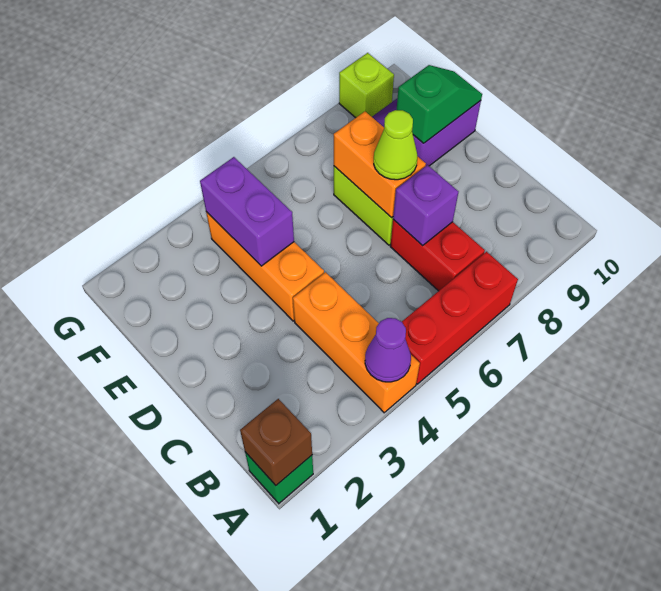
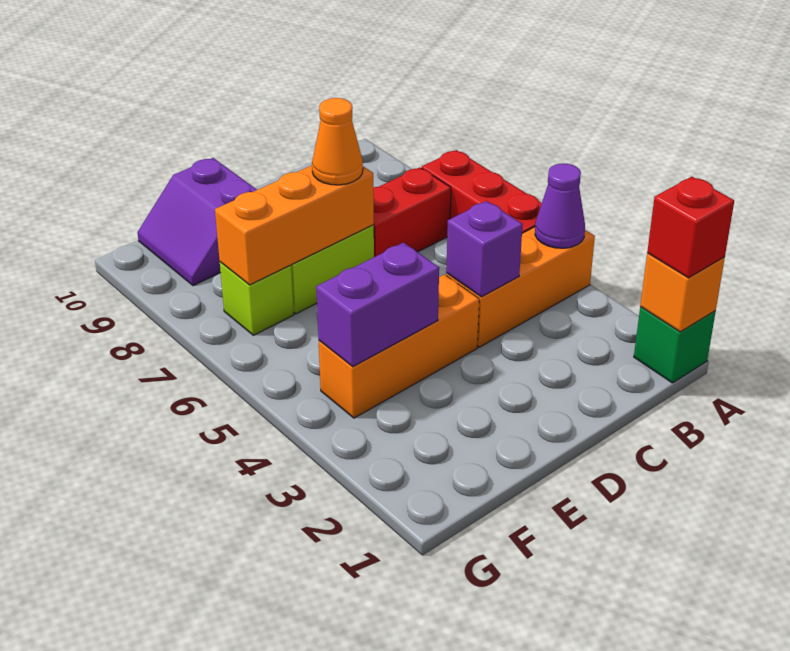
brown brick A1 level 2 -> orange brick A1 level 2
none -> red brick A1 level 3
purple brick C7 level 2 -> purple brick C4 level 2
orange brick D7:E7 level 2 -> orange brick D7:F7 level 2
lime cone D7 level 3 -> orange cone D7 level 3
green slope E9:E10 level 2 top 9 -> none
lime brick G9 level 1 -> lime brick F7 level 1

